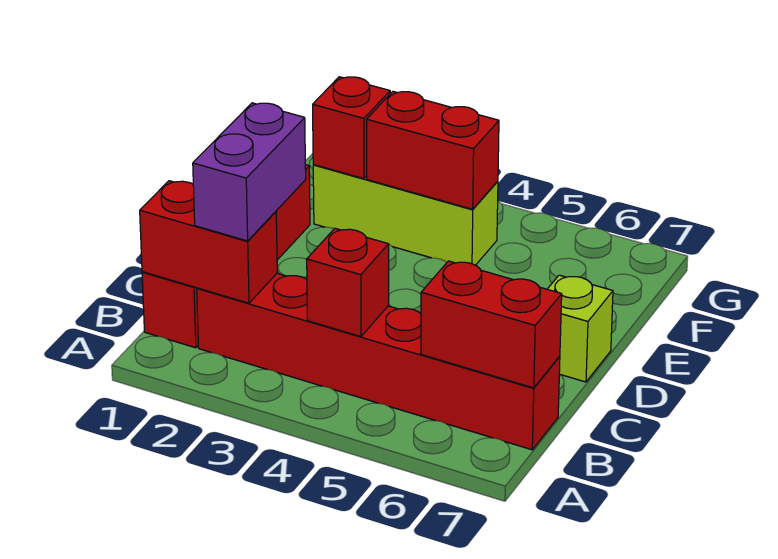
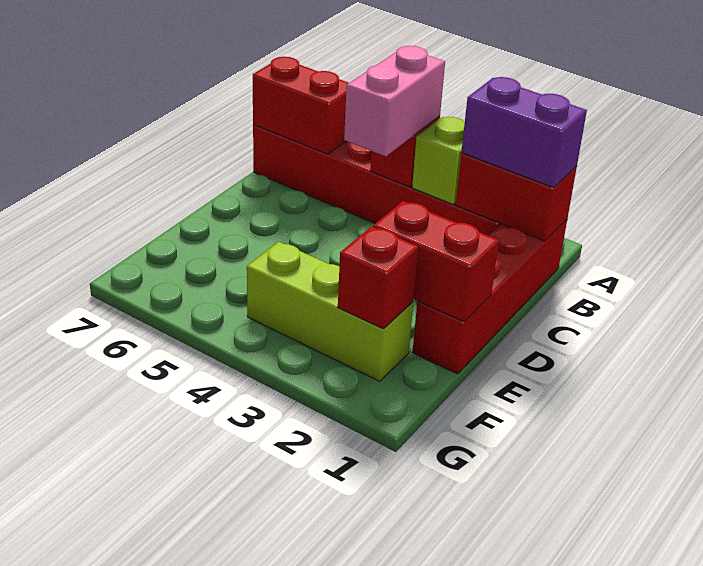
purple brick B2:C2 level 3 -> purple brick B1:B2 level 3
none -> pink brick B4:C4 level 3
lime brick D7 level 1 -> lime brick B3 level 2
red brick F3:F4 level 2 -> red brick E1:E2 level 2

